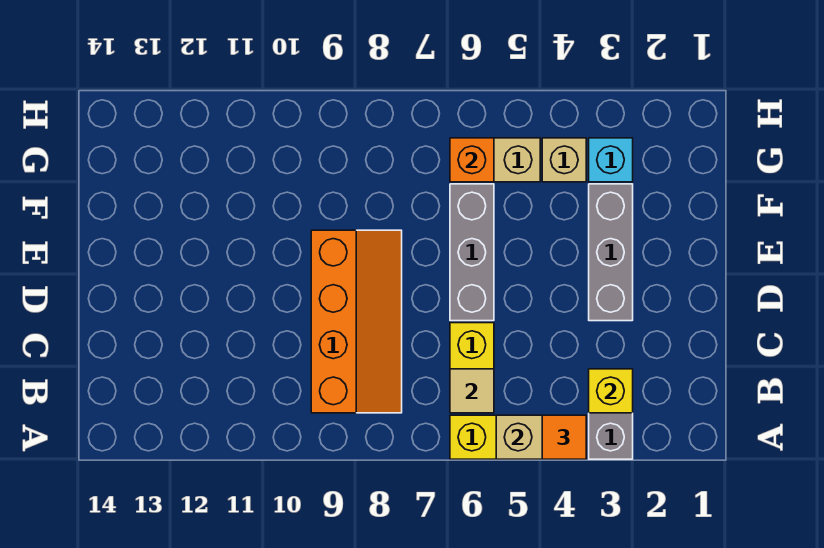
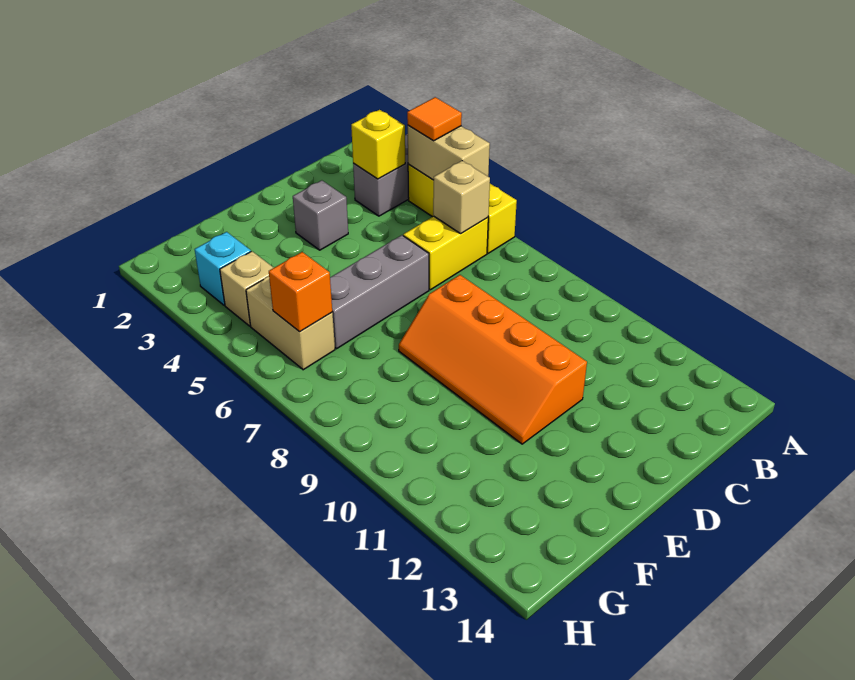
tan tile B6 level 2 -> tan brick B6 level 2
orange slope B8:E9 level 1 top 9 -> orange slope D8:E11 level 1 top D
grey brick D3:F3 level 1 -> grey brick D3 level 1

